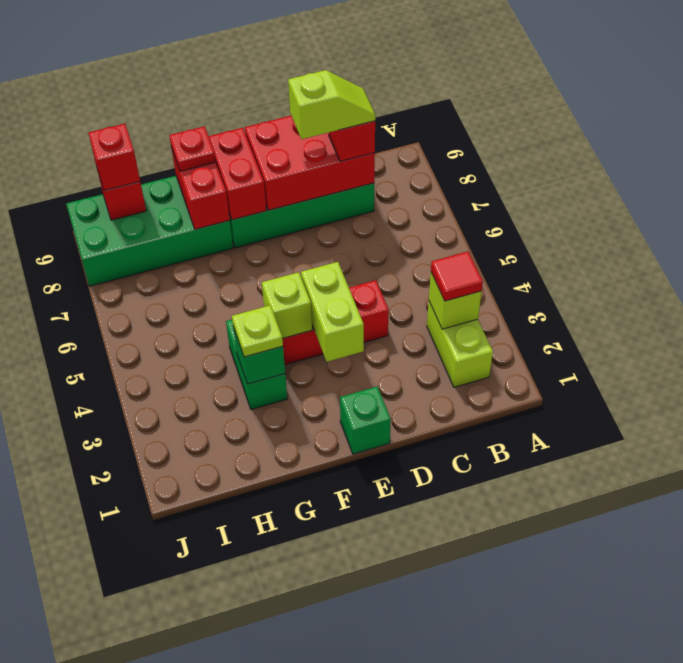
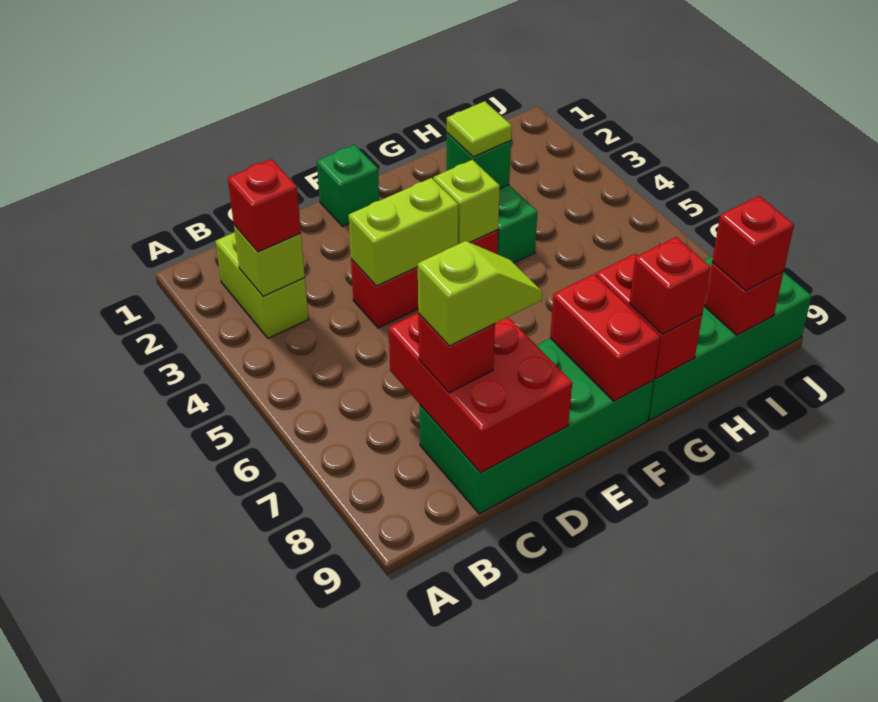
red tile B3 level 3 -> red brick B3 level 3
red brick C8:E9 level 2 -> red brick C7:D9 level 2
lime slope C8:D8 level 4 top D -> lime slope C8:D8 level 4 top C
lime brick E3:E4 level 2 -> lime brick D4:E4 level 2
lime plate G3 level 3 -> lime tile G3 level 3
red plate G9 level 3 -> red brick G9 level 3

